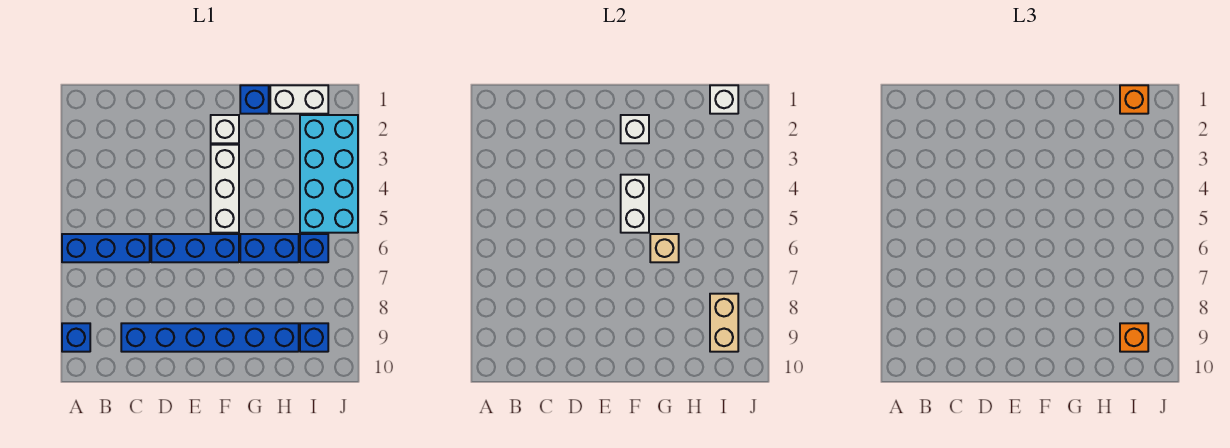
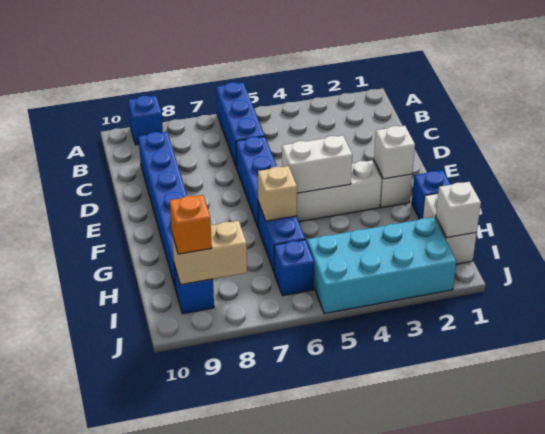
orange brick I1 level 3 -> none

